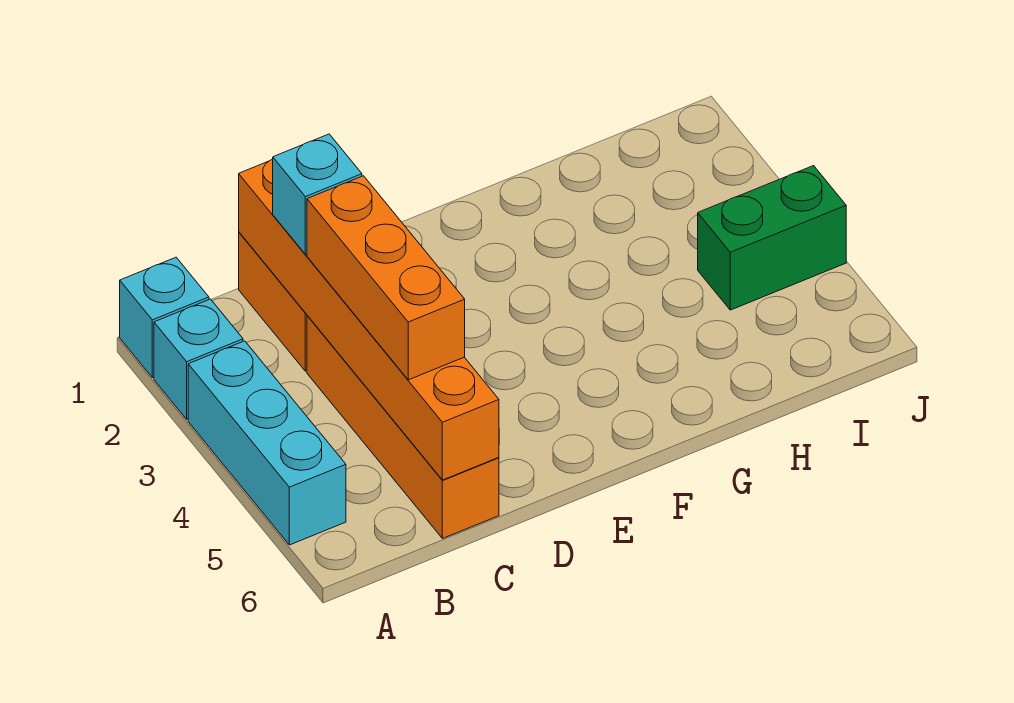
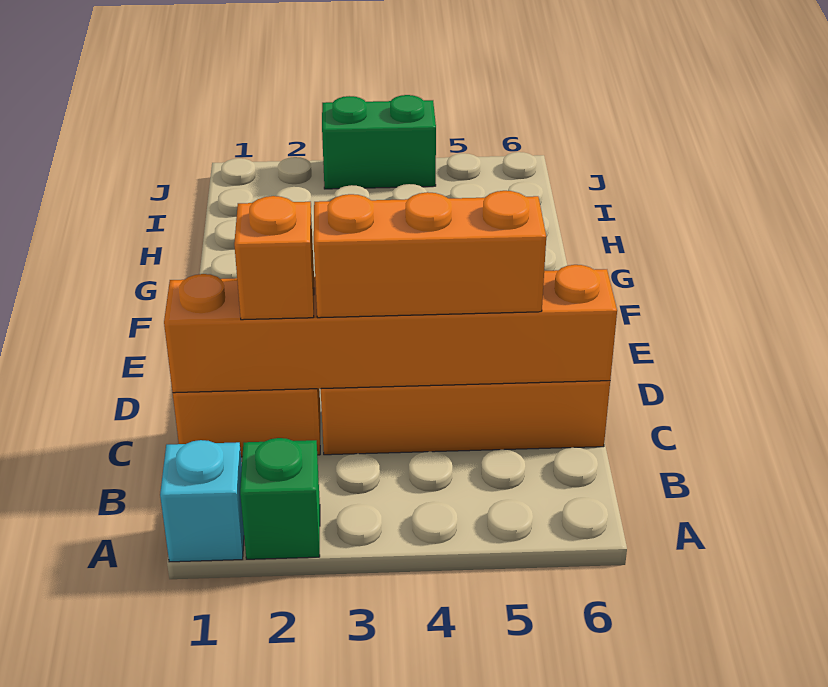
cyan brick A2 level 1 -> green brick A2 level 1
cyan brick A3:A5 level 1 -> none
cyan brick C2 level 3 -> orange brick C2 level 3
green brick I4:J4 level 1 -> green brick J3:J4 level 1

